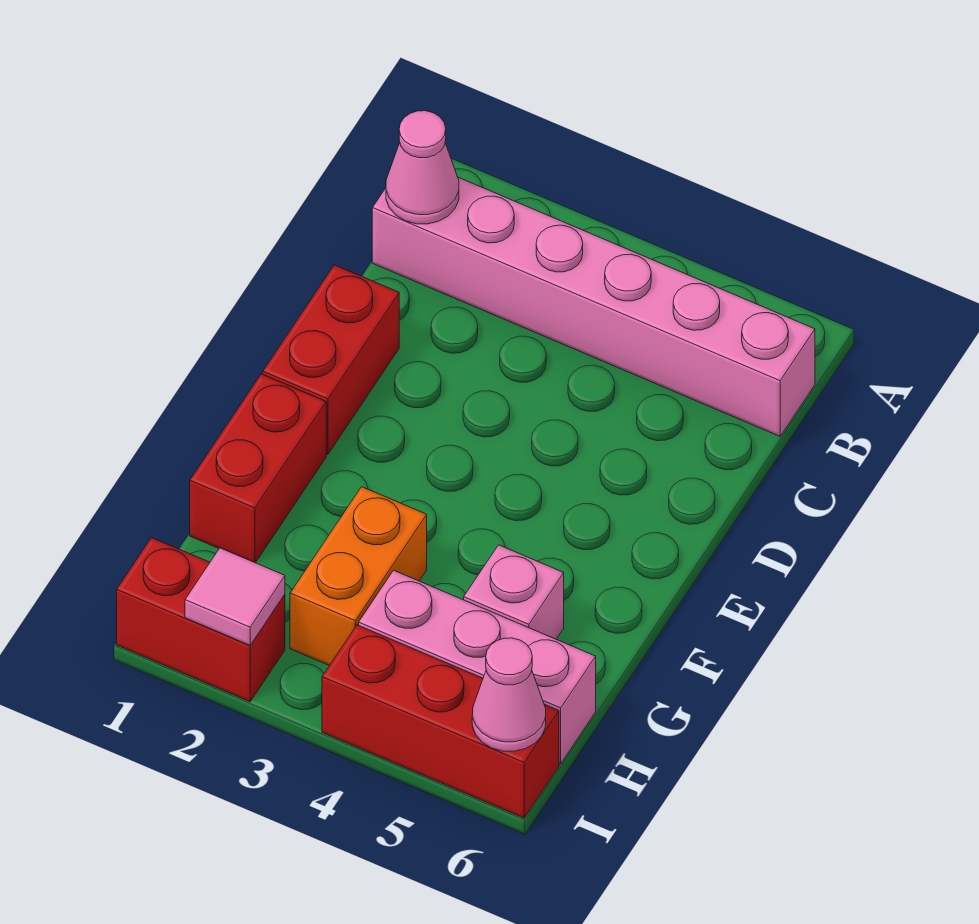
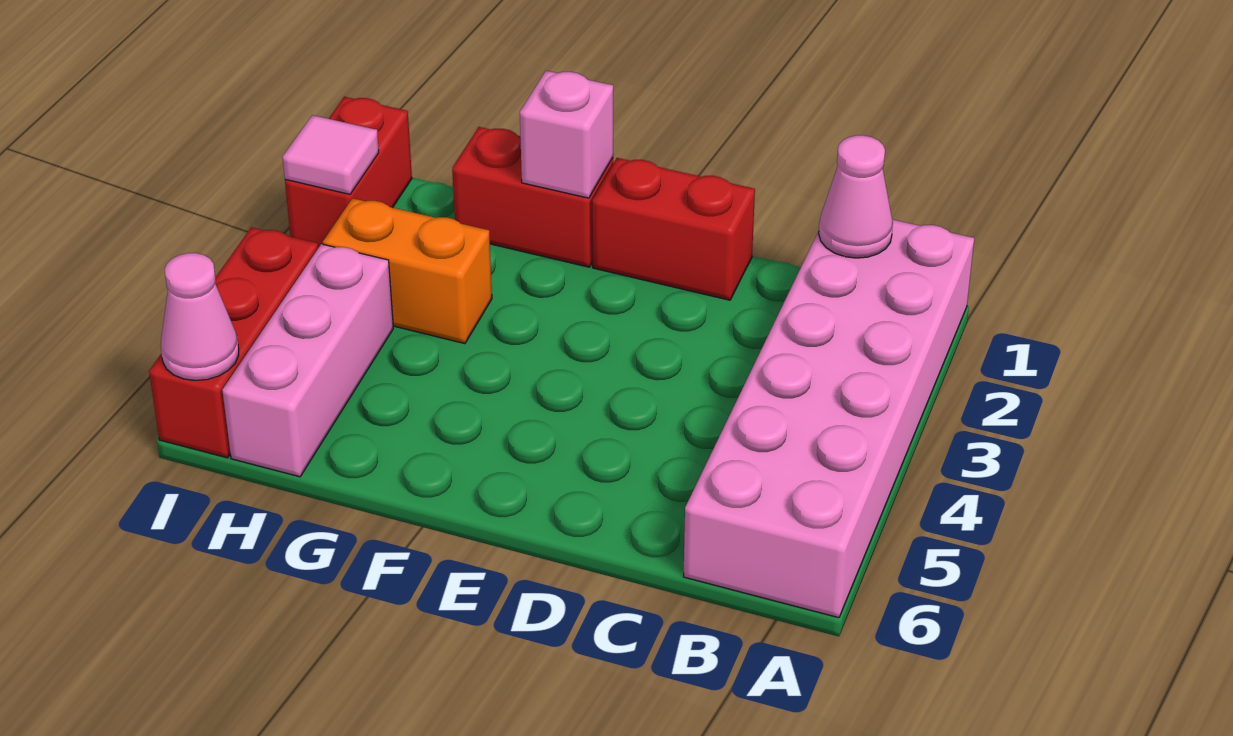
pink brick B1:B6 level 1 -> pink brick A1:B6 level 1
pink brick G5 level 1 -> pink brick F1 level 2

